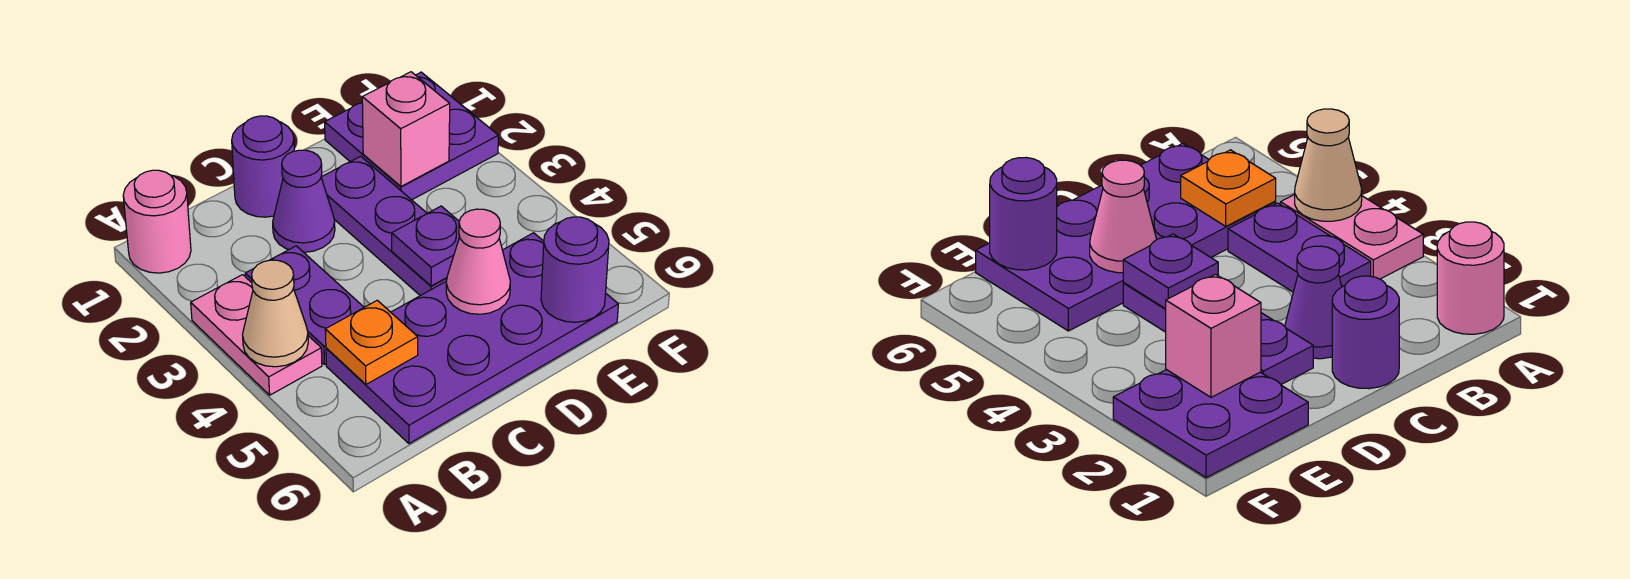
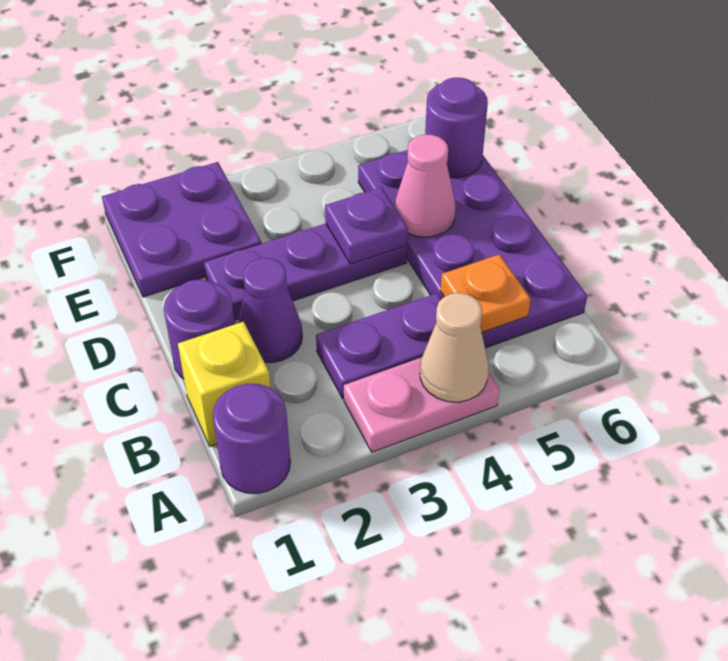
pink round brick A1 level 1 -> purple round brick A1 level 1
none -> yellow brick B1 level 1
pink brick E2 level 2 -> none

